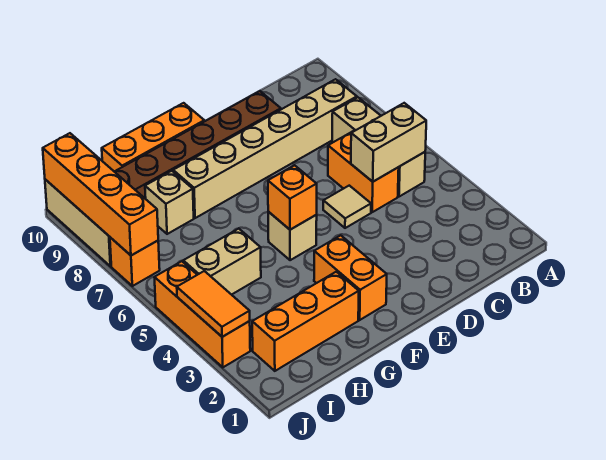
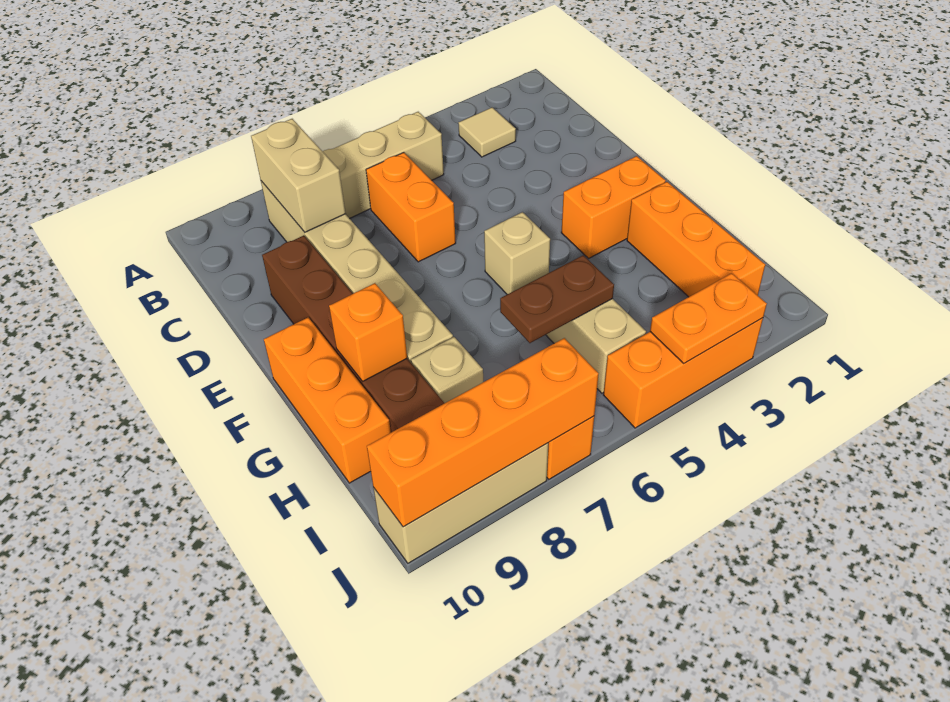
tan brick B5:C5 level 2 -> tan brick B8:C8 level 2
orange brick C5:C6 level 1 -> orange brick C6:D6 level 1
tan tile D5 level 1 -> tan tile B3 level 1
orange brick F5 level 2 -> orange brick G9 level 2
none -> brown plate H5:H6 level 2
orange tile J3:J4 level 2 -> orange plate J3:J4 level 2

